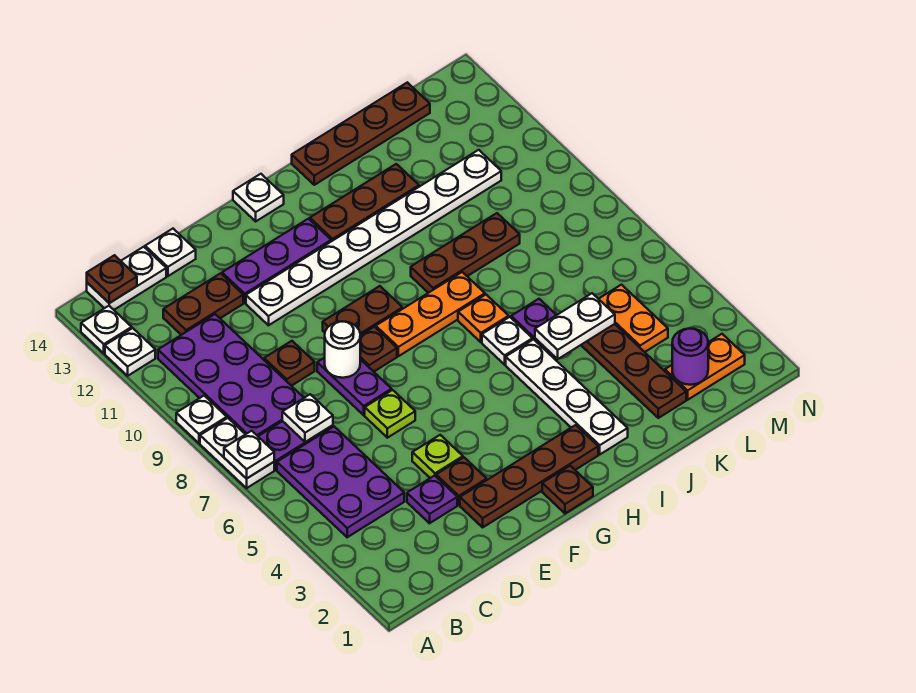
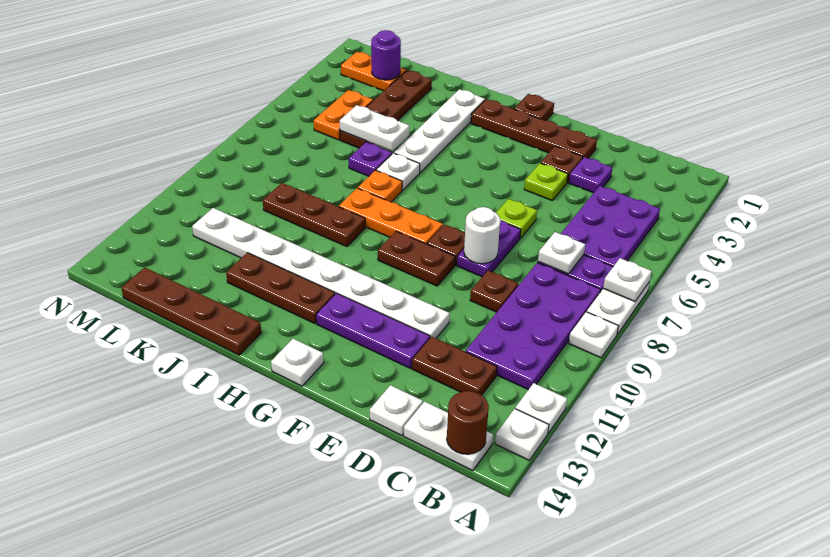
brown plate B14 level 2 -> brown round brick B14 level 2

